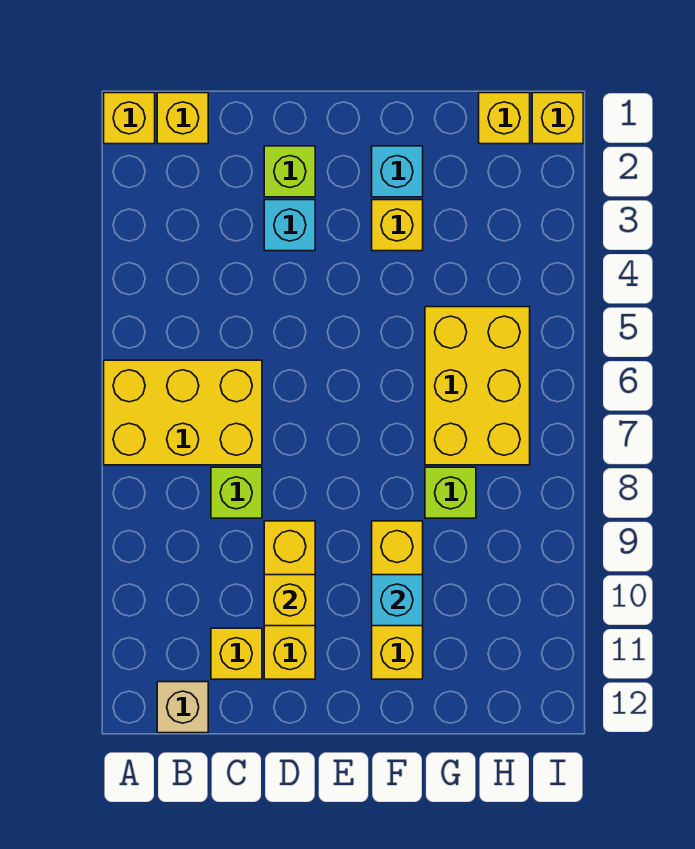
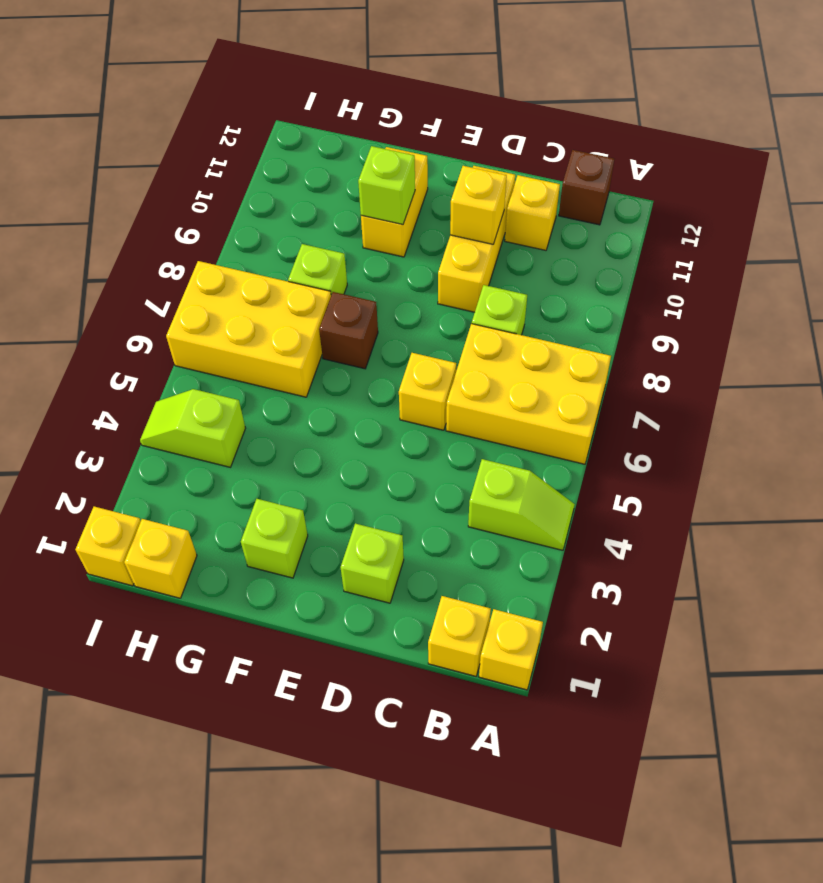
none -> lime slope A4:B4 level 1 top B
tan brick B12 level 1 -> brown brick B12 level 1
cyan brick D3 level 1 -> none
cyan brick F2 level 1 -> lime brick F2 level 1
yellow brick F3 level 1 -> yellow brick D6 level 1
none -> brown brick F7 level 1
yellow brick F9:F11 level 1 -> yellow brick F10:F11 level 1
cyan brick F10 level 2 -> lime brick F10 level 2
yellow brick G5:H7 level 1 -> yellow brick G6:I7 level 1
none -> lime slope H4:I4 level 1 top H

